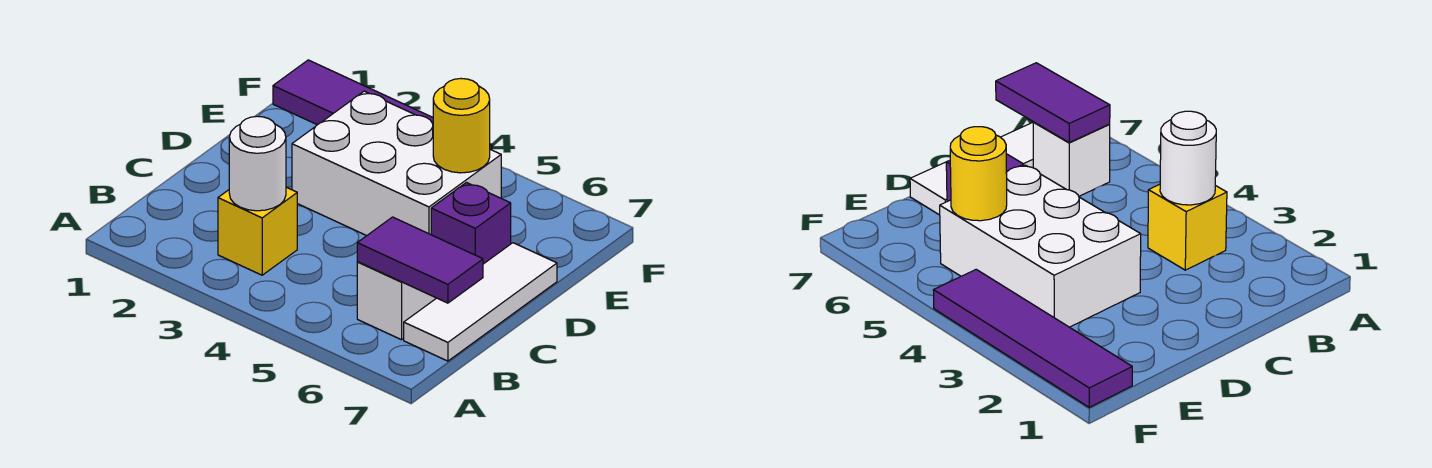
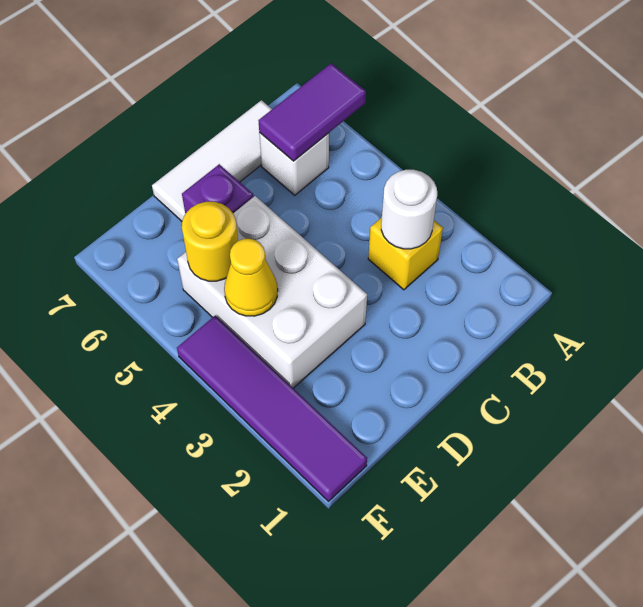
purple tile B6:B7 level 2 -> purple tile A6:B6 level 2
none -> yellow cone E4 level 2

